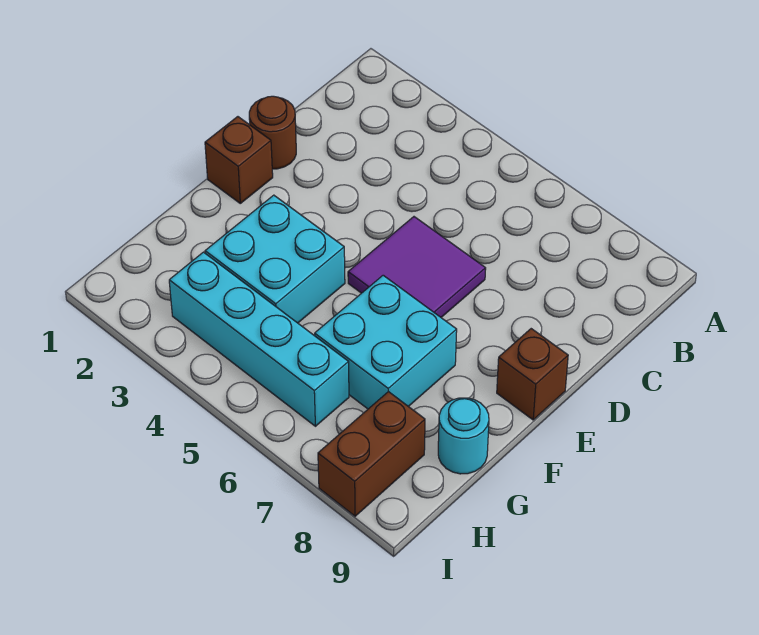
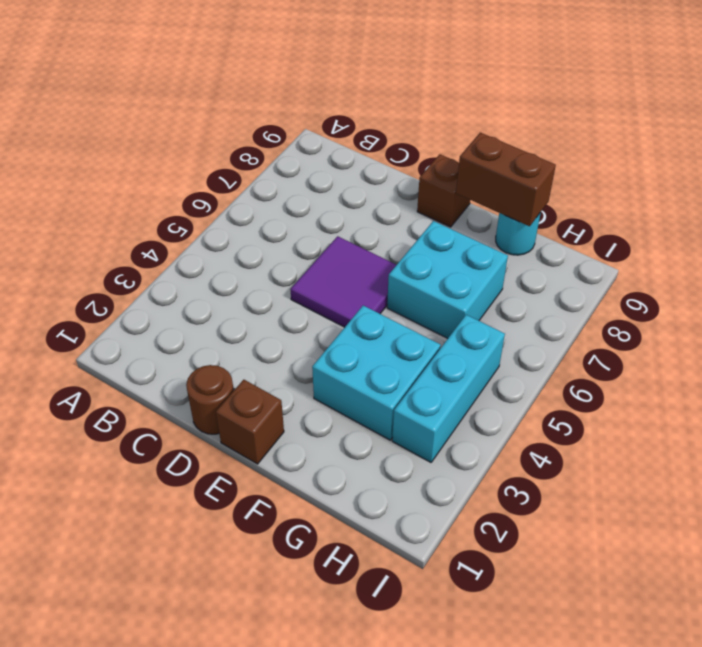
cyan brick H3:H6 level 1 -> cyan brick H3:H5 level 1
brown brick H8:I8 level 1 -> brown brick F9:G9 level 2

